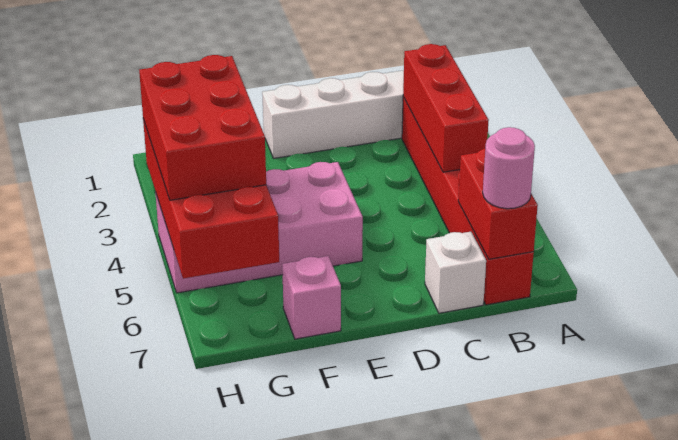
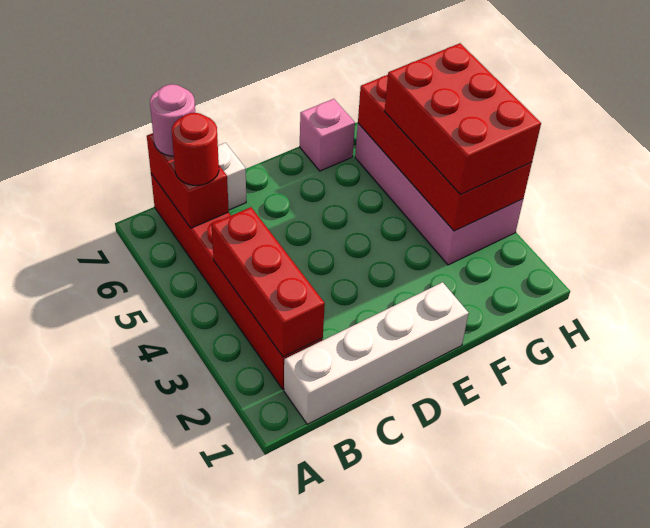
none -> red round brick B6 level 3
pink brick E4:H5 level 1 -> pink brick G3:H6 level 1

